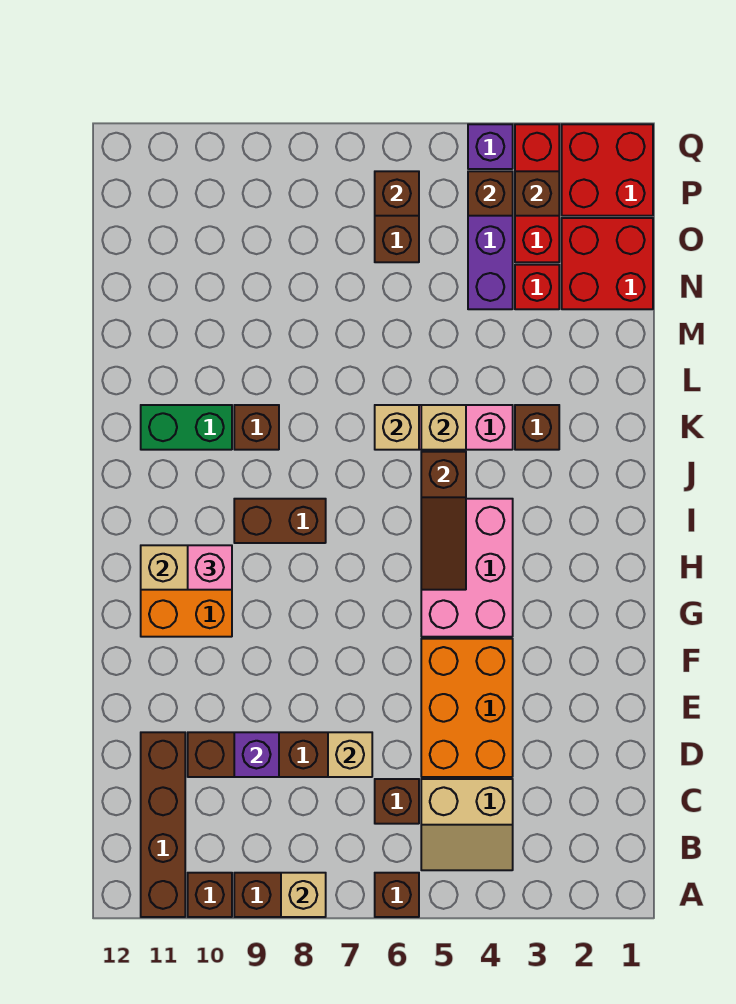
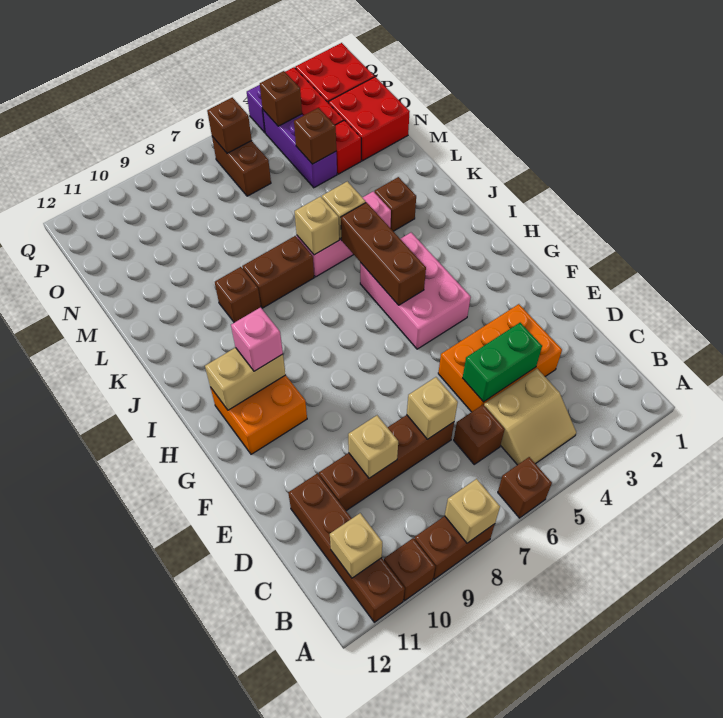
none -> tan brick B11 level 2
orange brick D4:F5 level 1 -> orange brick D3:E5 level 1
purple brick D9 level 2 -> tan brick D9 level 2
brown slope H5:J5 level 2 top J -> brown brick H5:J5 level 2
brown brick I8:I9 level 1 -> brown brick K7:K8 level 1
green brick K10:K11 level 1 -> green brick D4:D5 level 2
brown brick P3 level 2 -> brown brick N4 level 2

